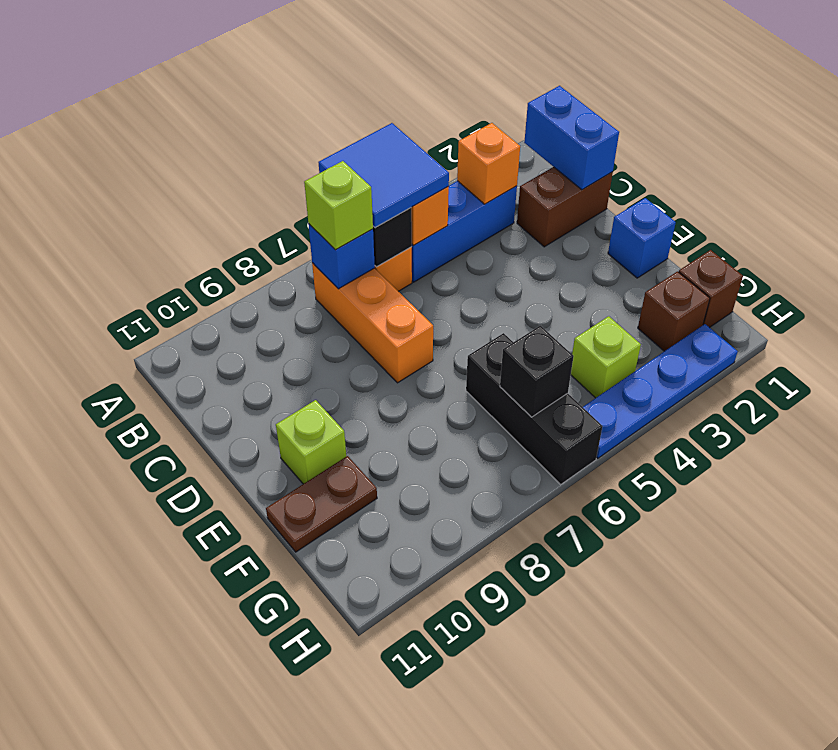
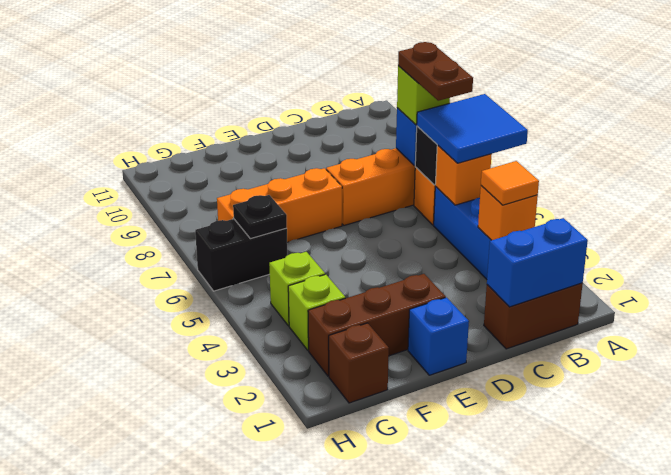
none -> orange tile B3 level 3
brown brick C1:C2 level 1 -> brown brick B1:C1 level 1
none -> orange brick E7:G7 level 1
lime brick E10 level 1 -> lime brick G3 level 1
black brick F6:H6 level 1 -> black brick G6:H6 level 1
brown plate F10:F11 level 1 -> brown plate B6:B7 level 4
brown brick G2 level 1 -> brown brick E2:G2 level 1
black brick G6 level 2 -> black plate G6 level 2
blue plate H2:H5 level 1 -> none

